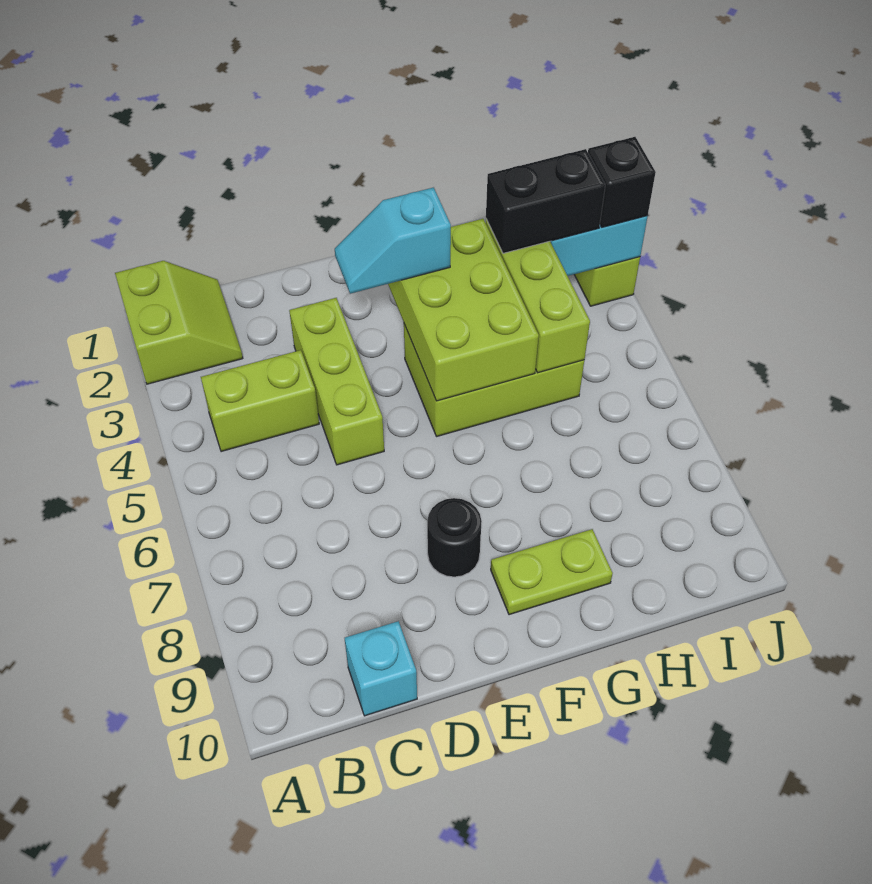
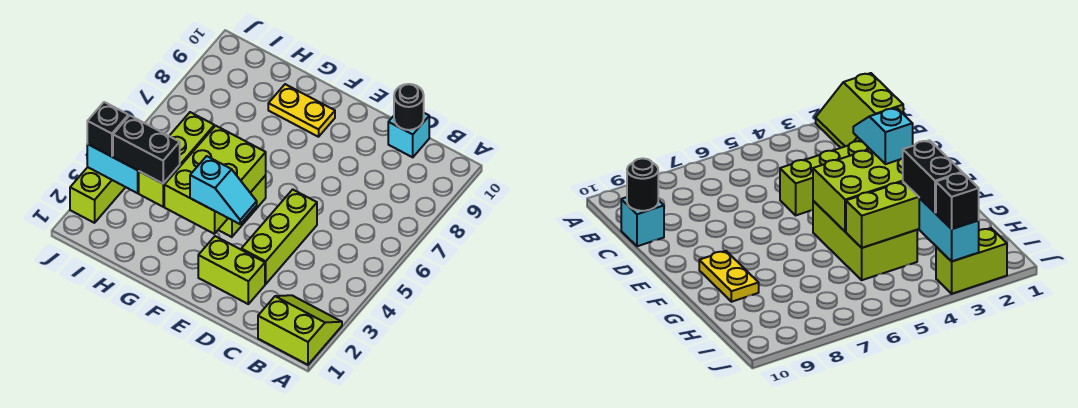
lime slope A1:B2 level 1 top A -> lime slope A1:B2 level 1 top 1
lime brick B4:C4 level 1 -> lime brick D2:E2 level 1
black round brick E8 level 1 -> black round brick C10 level 2
lime plate F9:G9 level 1 -> yellow plate F9:G9 level 1

